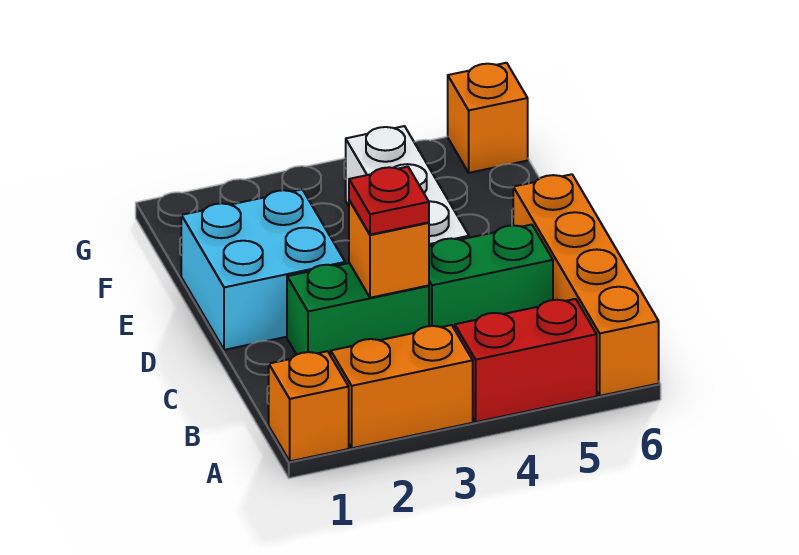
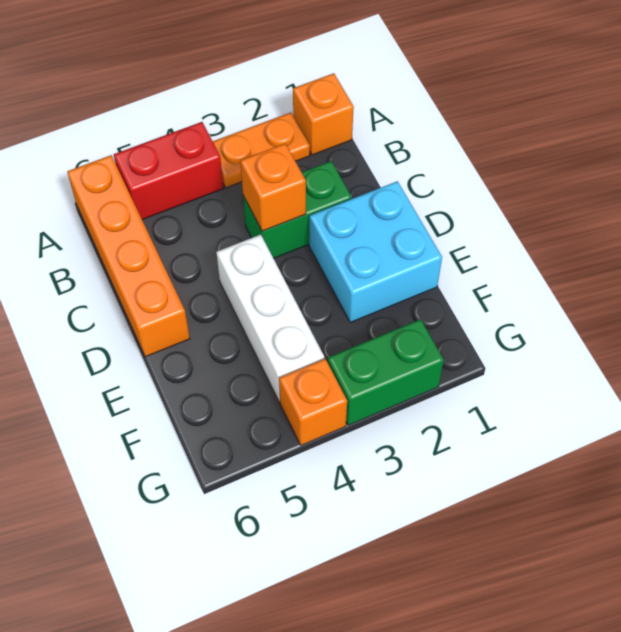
orange brick A2:A3 level 1 -> orange plate A2:A3 level 1
red plate C3 level 3 -> none
green brick C4:C5 level 1 -> green brick G2:G3 level 1
orange brick G6 level 1 -> orange brick G4 level 1

